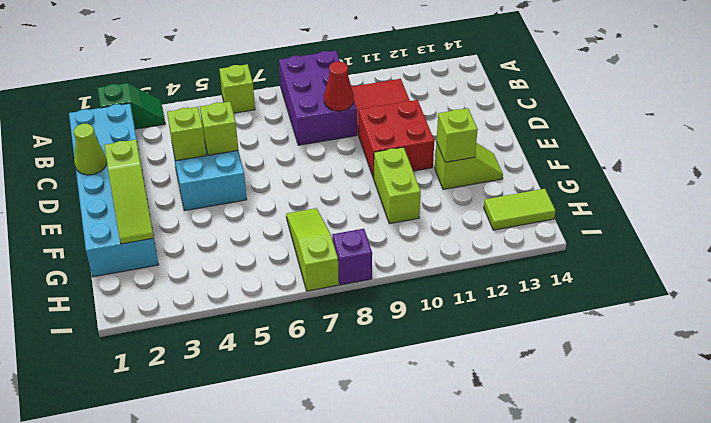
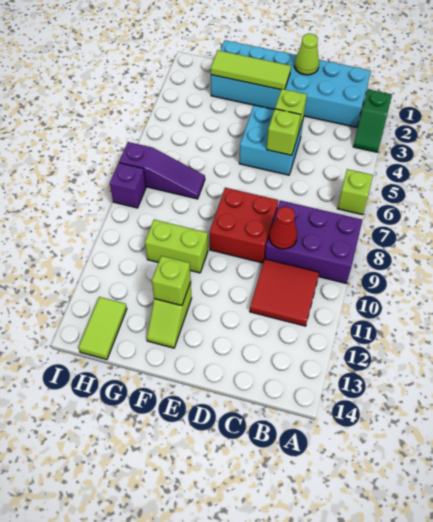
red brick D10:E11 level 1 -> red brick D8:E9 level 1
lime slope E2:G2 level 2 top E -> lime tile E2:G2 level 2
lime slope G7:I7 level 1 top I -> purple slope G7:I7 level 1 top I

